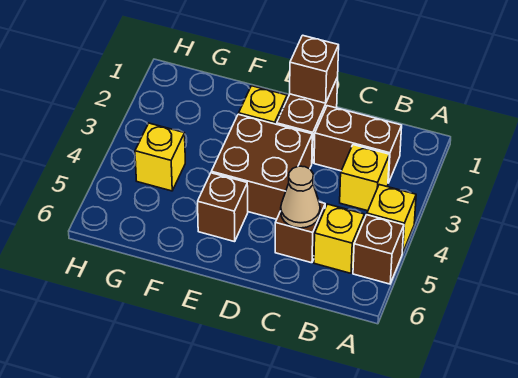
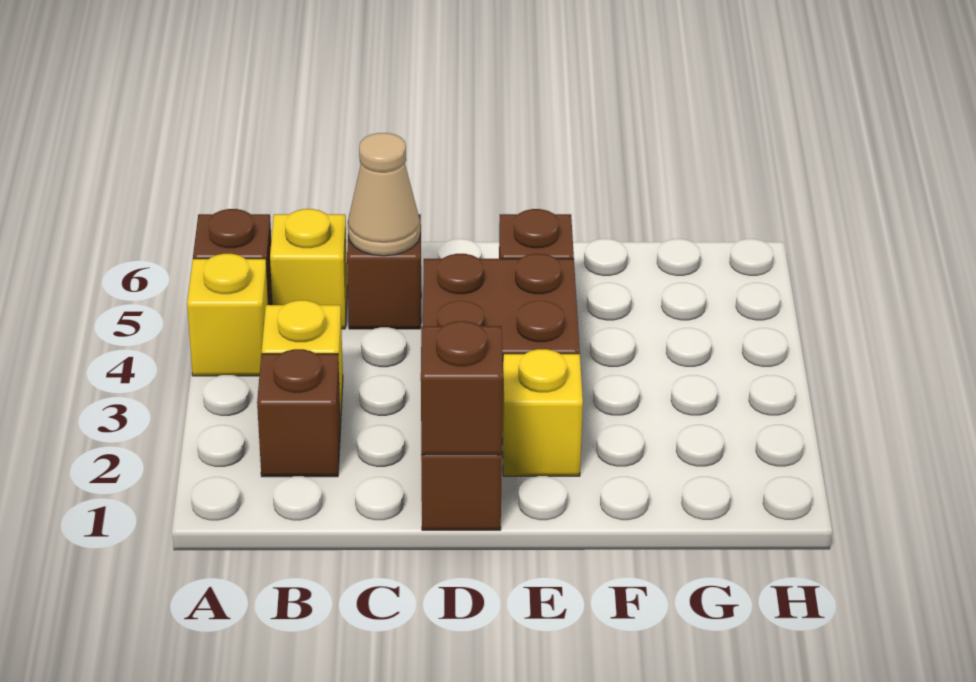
brown brick B2:C2 level 1 -> brown brick B2 level 1
yellow brick G4 level 1 -> none

